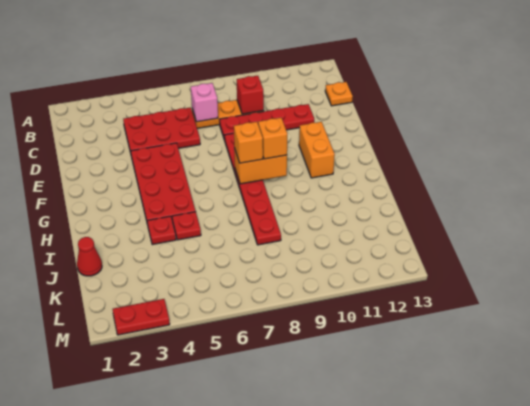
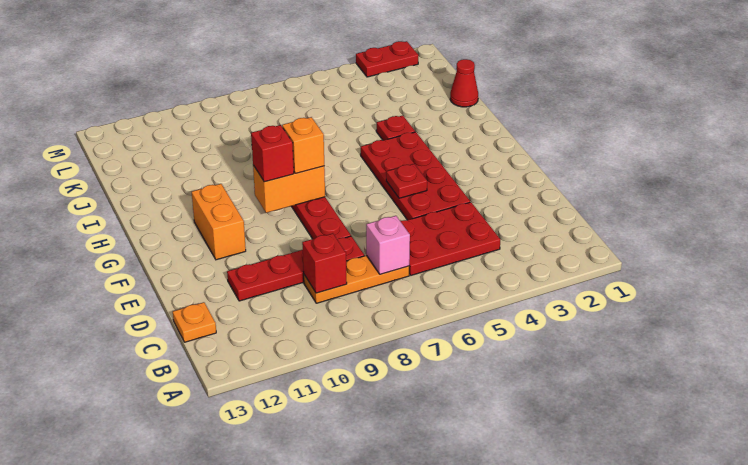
orange brick G9 level 3 -> red brick G9 level 3
red plate I5 level 1 -> red plate F5 level 2

